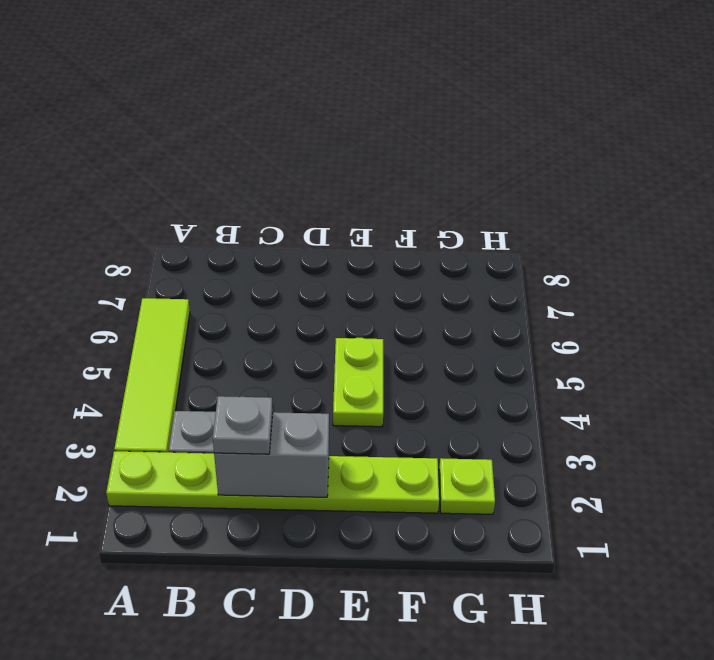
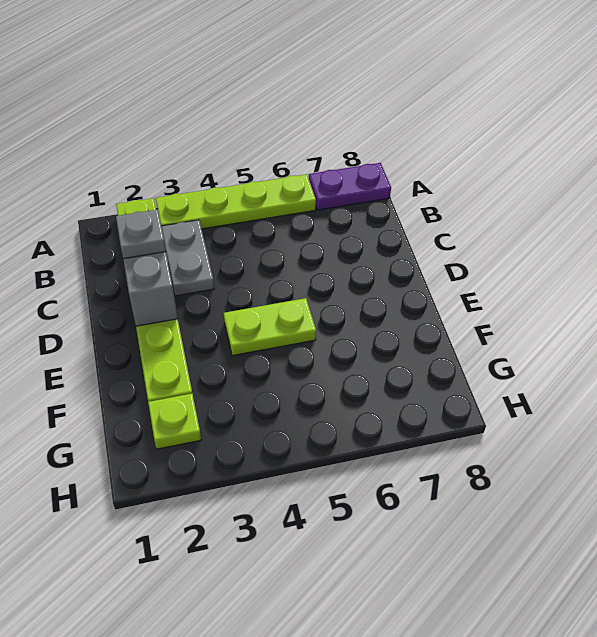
lime tile A3:A6 level 1 -> lime plate A3:A6 level 1
none -> purple plate A7:A8 level 1

